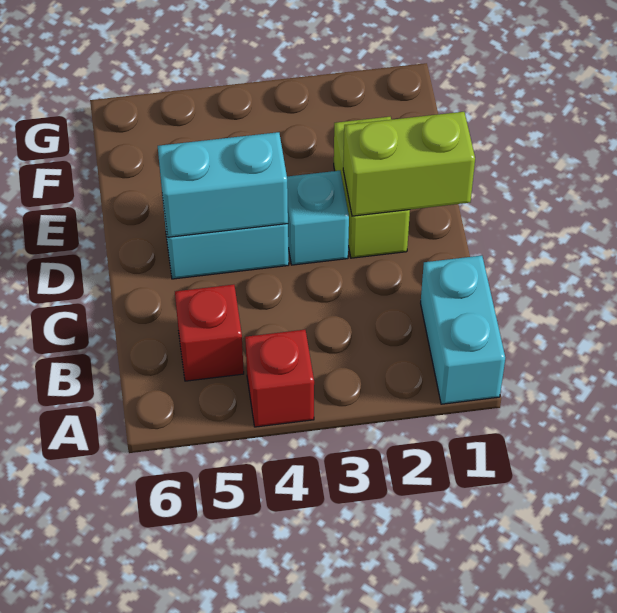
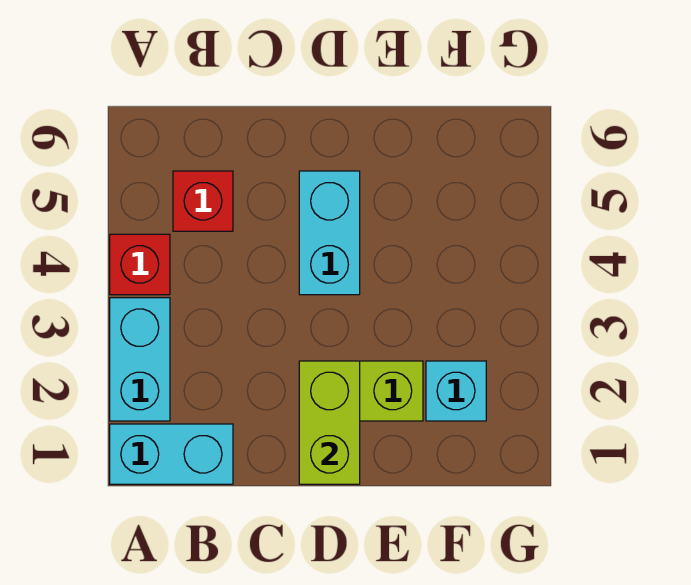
cyan brick D3 level 1 -> cyan brick F2 level 1
cyan brick D4:D5 level 2 -> cyan brick A2:A3 level 1

